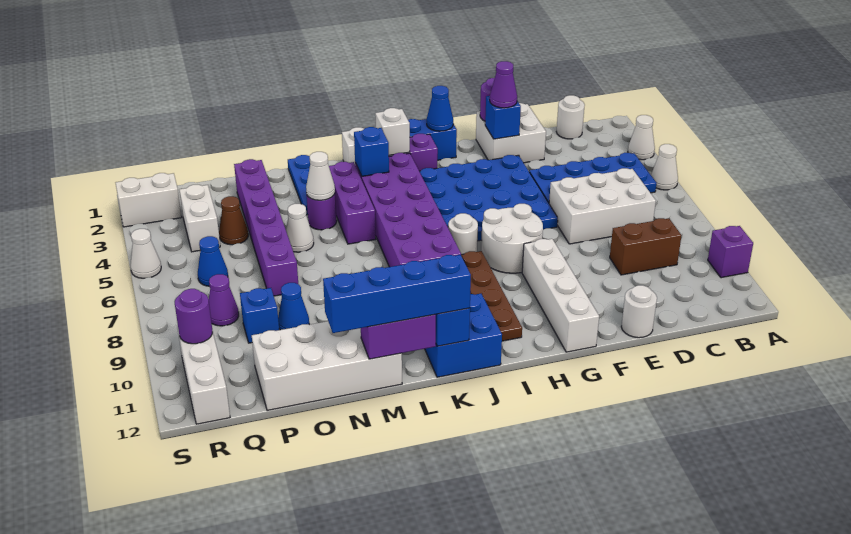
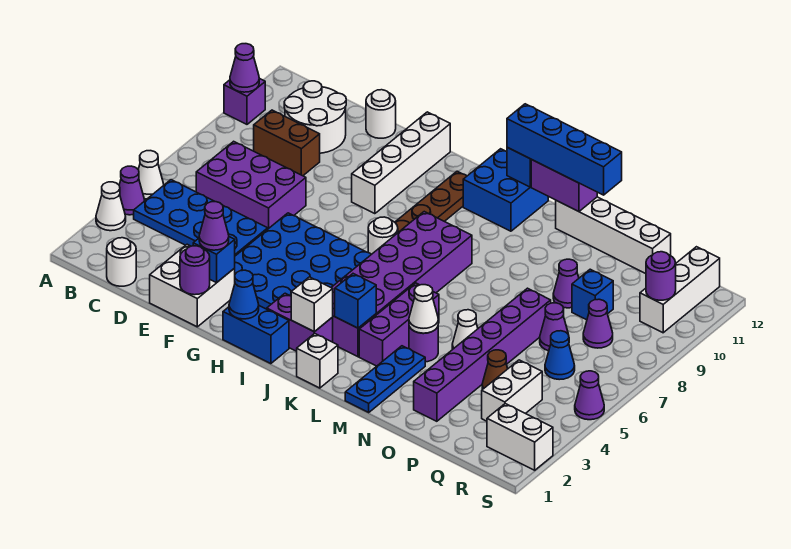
none -> purple cone A4 level 1
none -> purple cone A10 level 2
white brick C6:E7 level 1 -> purple brick C6:E7 level 1
white round brick G7:H8 level 1 -> white round brick C10:D11 level 1
white brick M11:P12 level 1 -> white brick M12:P12 level 1
blue cone O9 level 1 -> purple cone O9 level 1
none -> purple cone P7 level 1
white cone S5 level 1 -> purple cone S5 level 1

